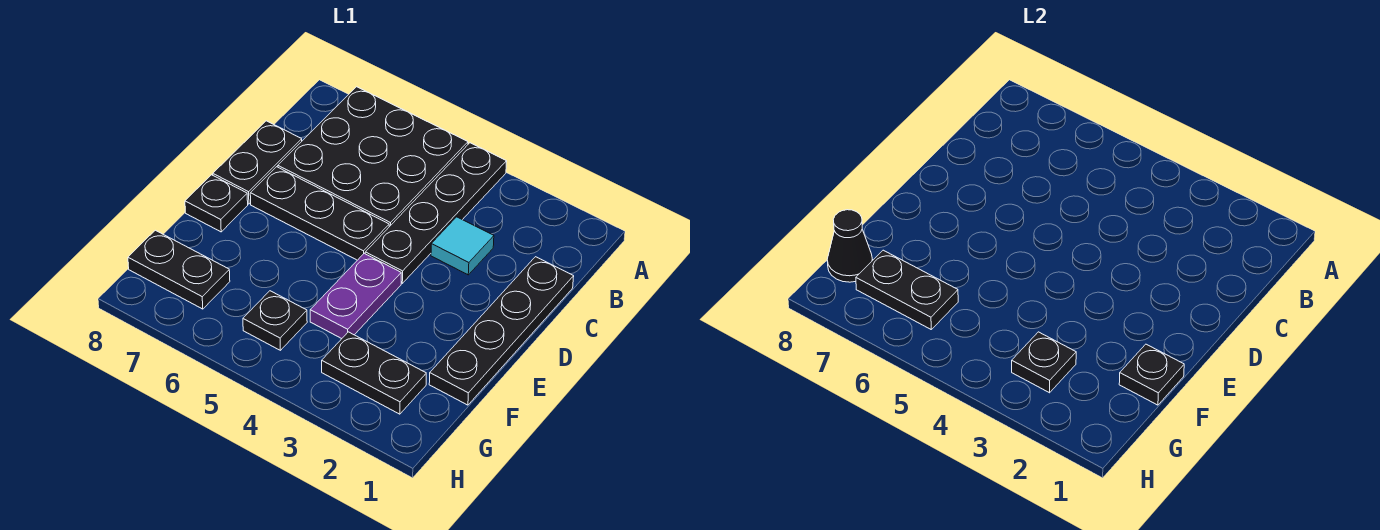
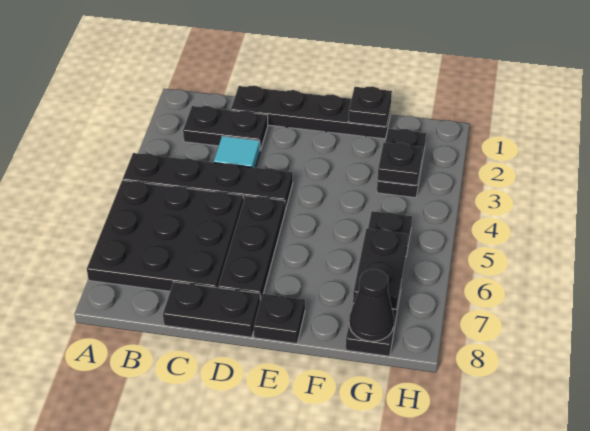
none -> black plate B2:C2 level 1
purple plate E4:F4 level 1 -> none

